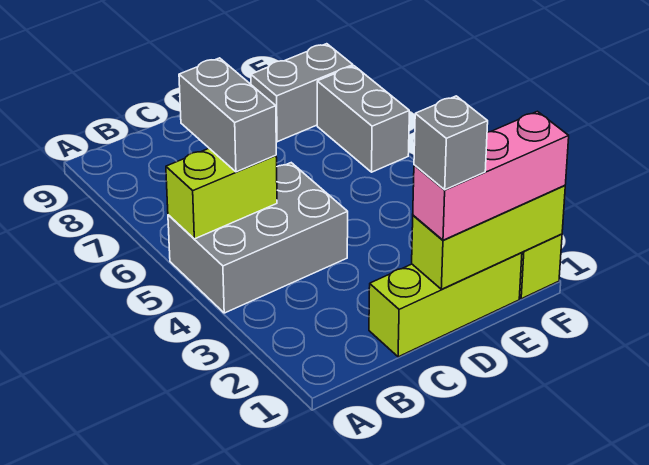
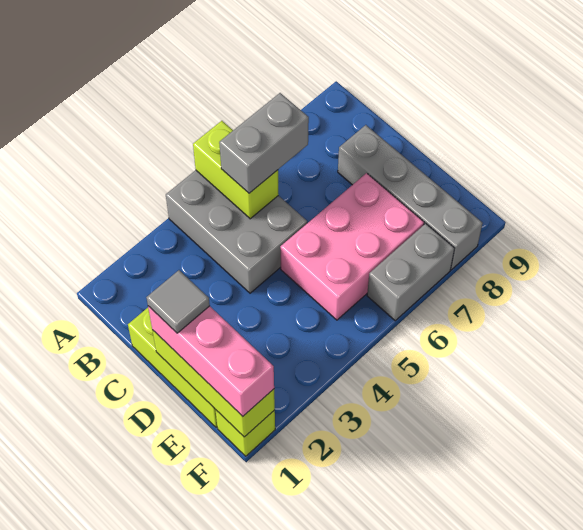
grey brick D1 level 4 -> grey tile D1 level 4
none -> pink brick D5:E7 level 1
grey brick E8:F8 level 1 -> grey brick C8:F8 level 1

